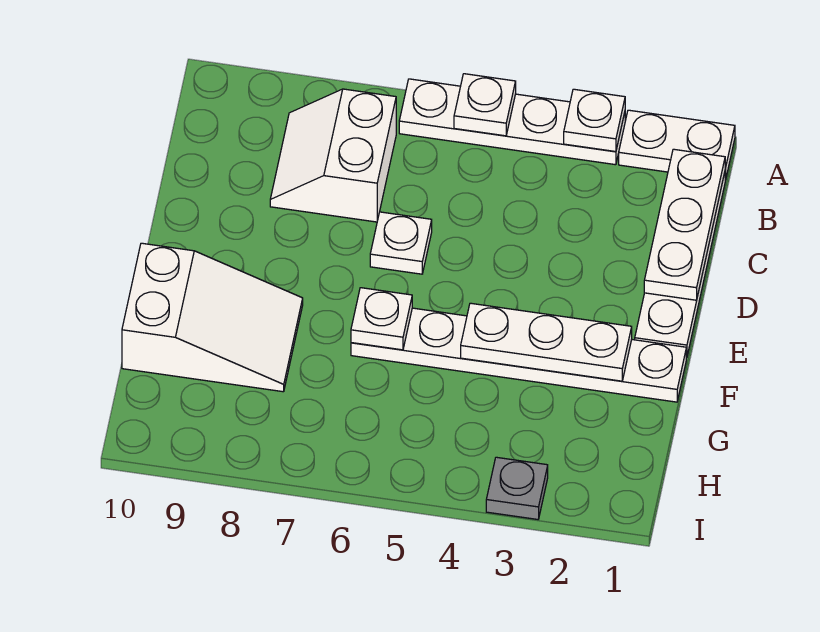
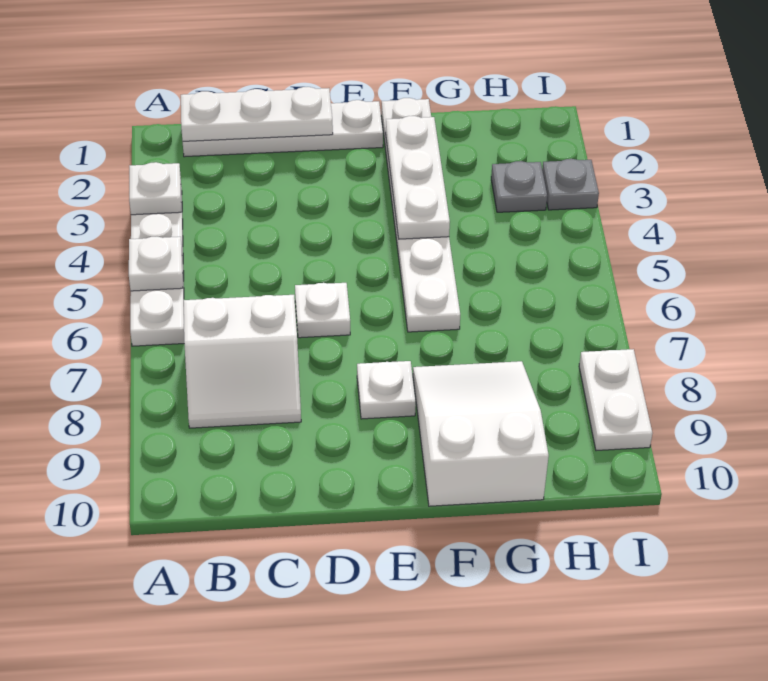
white plate A1:A2 level 1 -> white plate I8:I9 level 1
white plate F6 level 2 -> white plate E8 level 1
none -> grey plate H3 level 1

